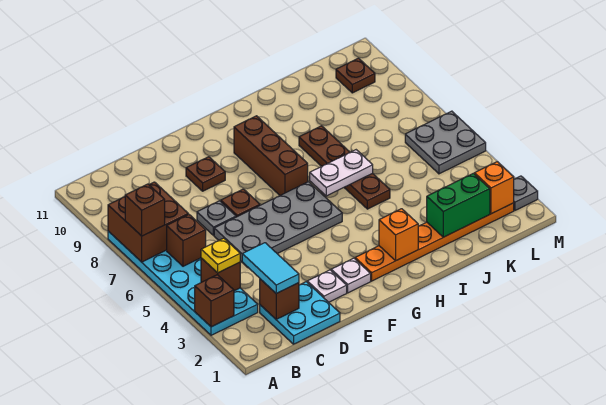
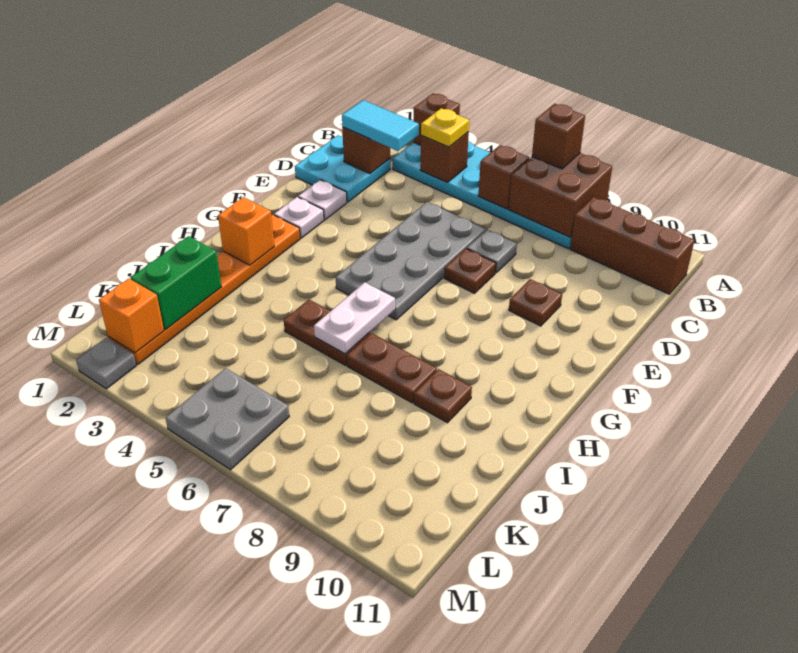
brown brick G7:G9 level 1 -> brown brick B9:B11 level 1
brown plate L10 level 1 -> brown plate I9 level 1

